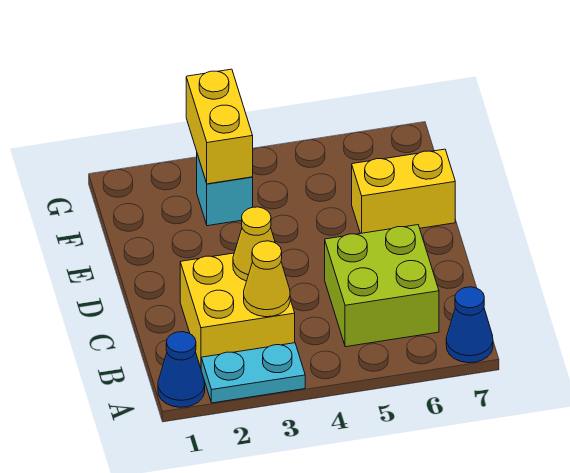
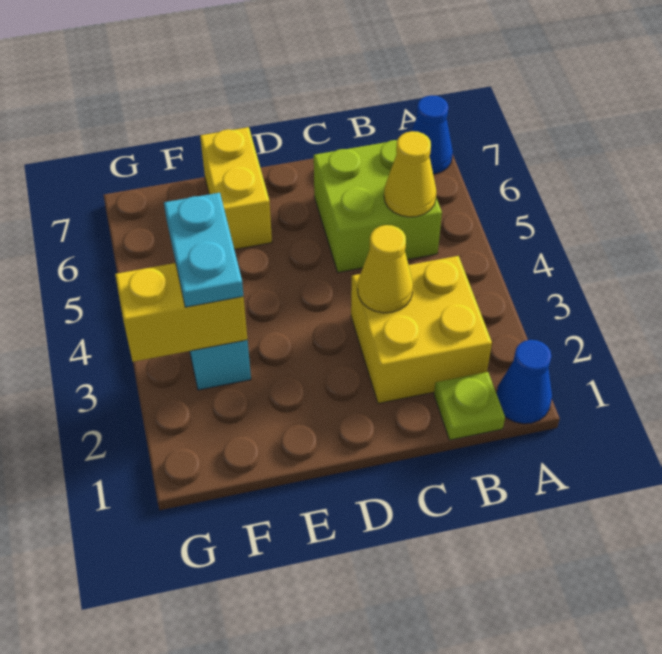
cyan plate A2:A3 level 1 -> cyan plate F3:F4 level 3
none -> lime plate B1 level 1
yellow cone B3 level 2 -> yellow cone B5 level 2

